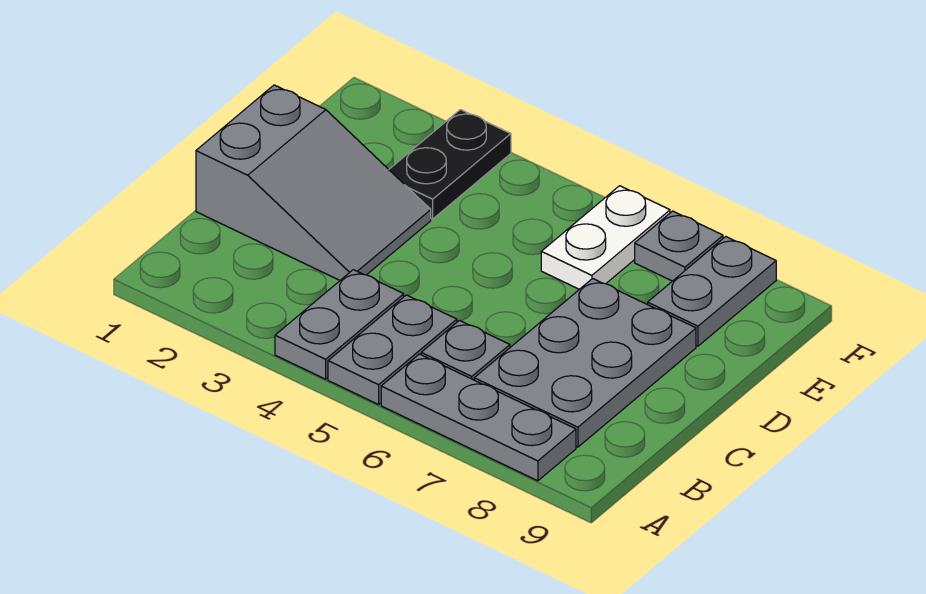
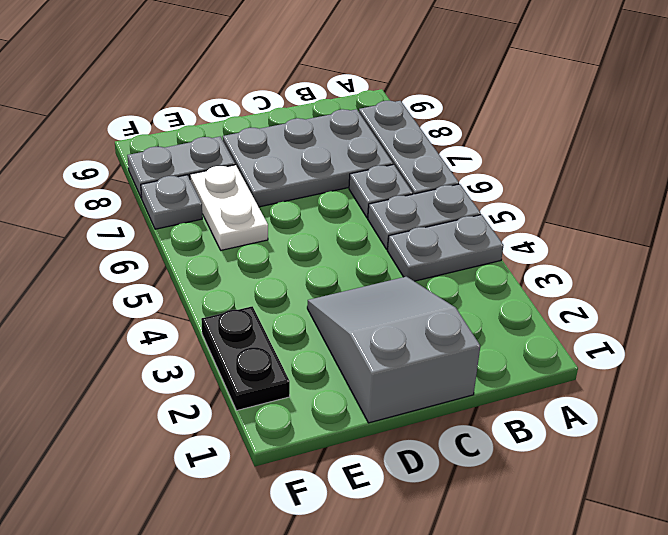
black plate E3:F3 level 1 -> black plate F2:F3 level 1
white plate E6:F6 level 1 -> white plate E6:E7 level 1

